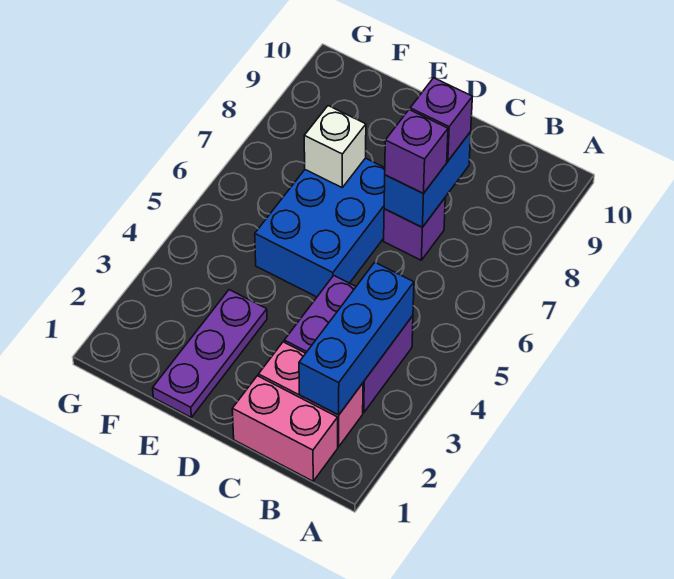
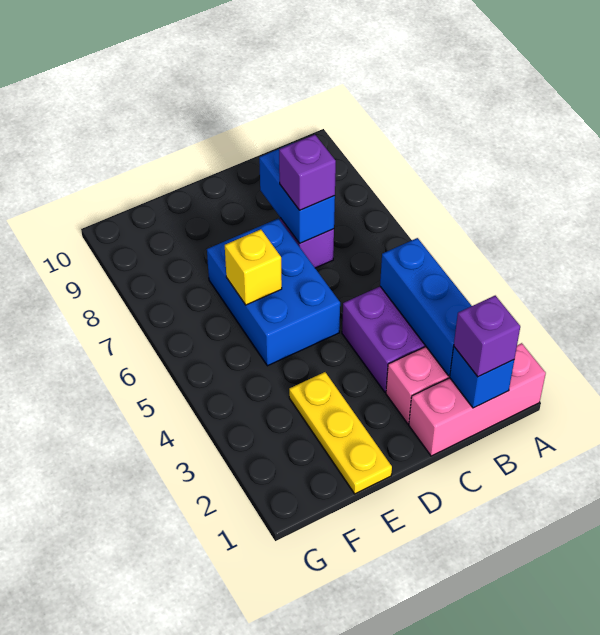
pink brick B1:C1 level 1 -> pink brick A1:C1 level 1
none -> blue brick B1 level 2
purple brick C8 level 3 -> purple brick B1 level 3
purple plate E1:E3 level 1 -> yellow plate E1:E3 level 1
none -> yellow brick E6 level 2
white brick E7 level 2 -> none

